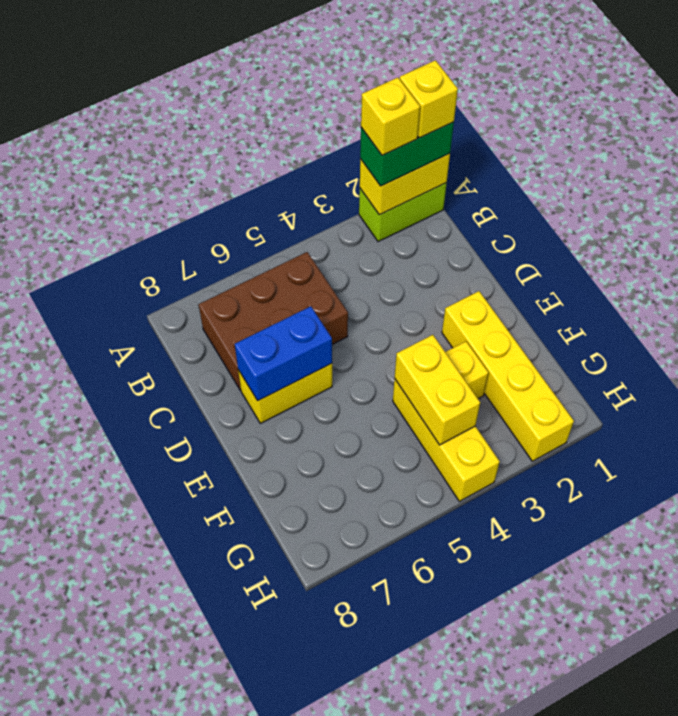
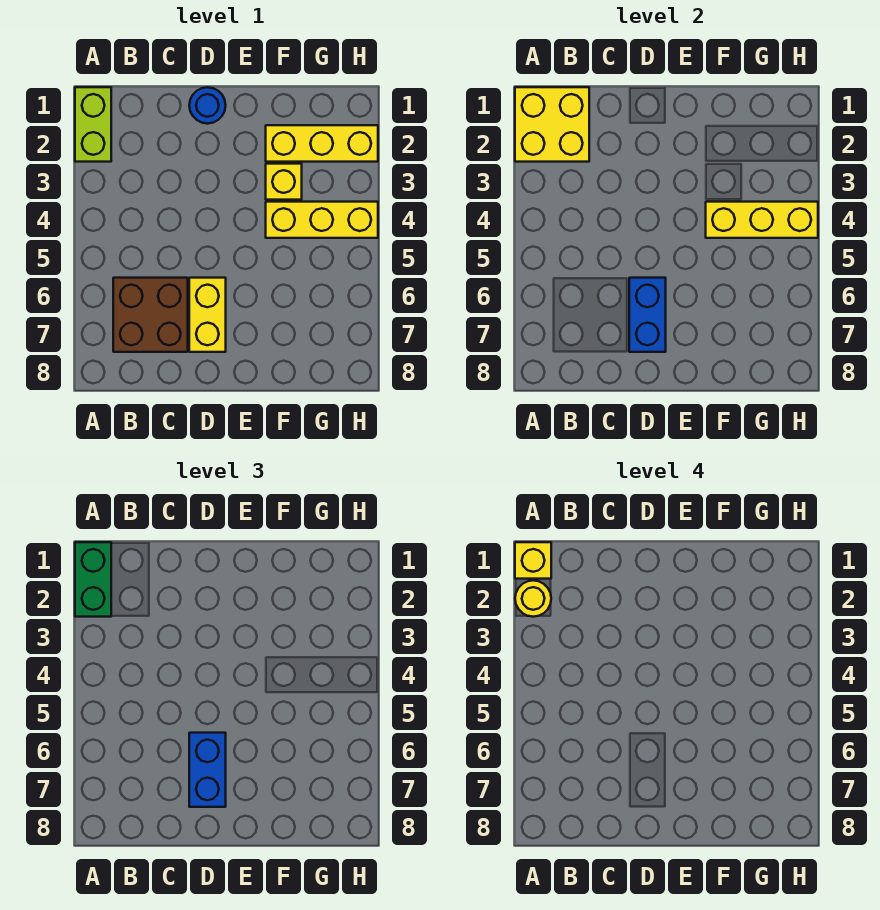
yellow brick A1:A2 level 2 -> yellow brick A1:B2 level 2
yellow brick A2 level 4 -> yellow round brick A2 level 4
brown brick B5:C7 level 1 -> brown brick B6:C7 level 1
none -> blue round brick D1 level 1
none -> blue brick D6:D7 level 3
yellow brick E2:H2 level 1 -> yellow brick F2:H2 level 1
yellow brick F4:G4 level 2 -> yellow brick F4:H4 level 2

